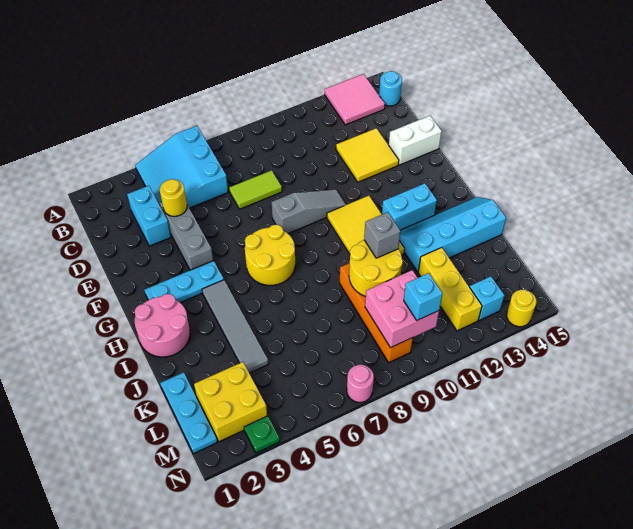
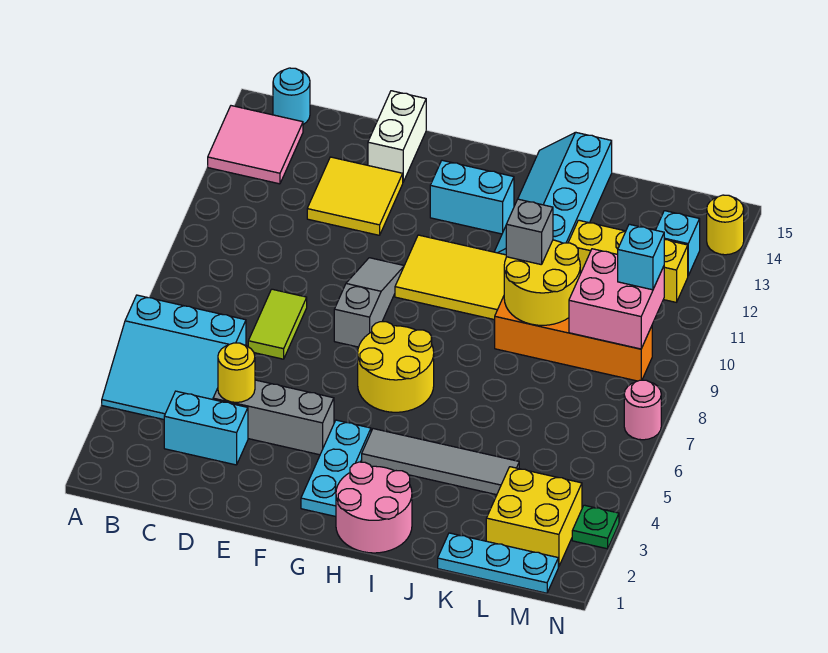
cyan brick H12:H13 level 1 -> cyan brick G13:H13 level 1

